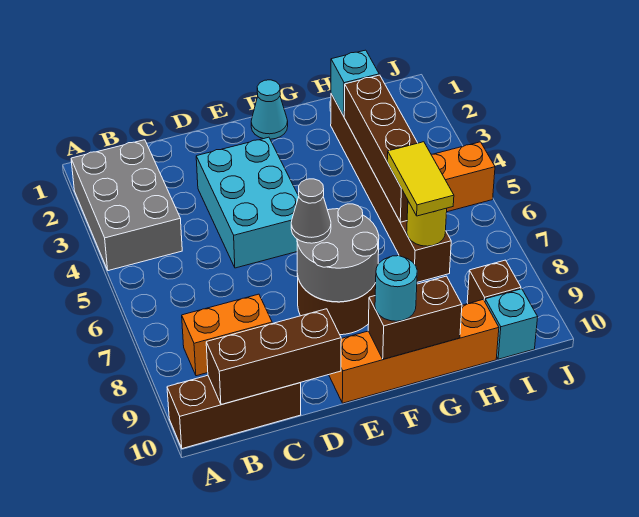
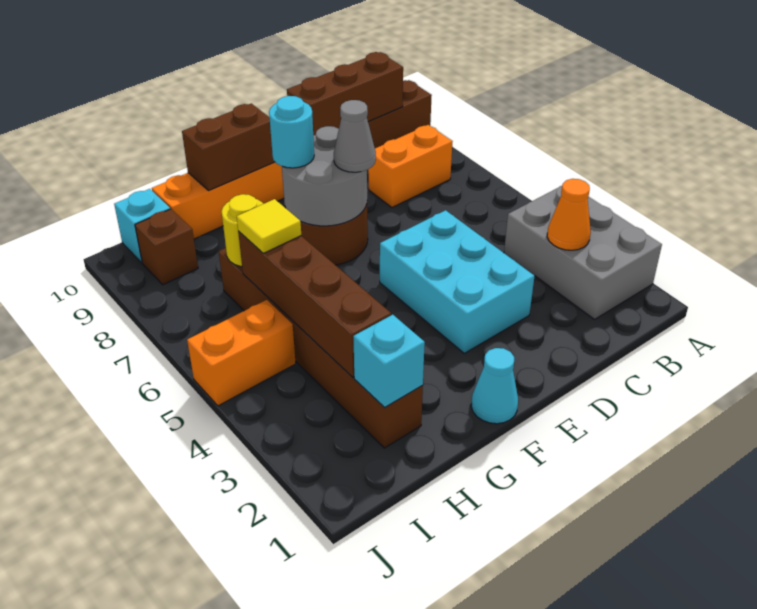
none -> orange cone B3 level 2
cyan round brick F10 level 3 -> cyan round brick F8 level 3
yellow tile H6:H7 level 3 -> yellow tile H6 level 3

